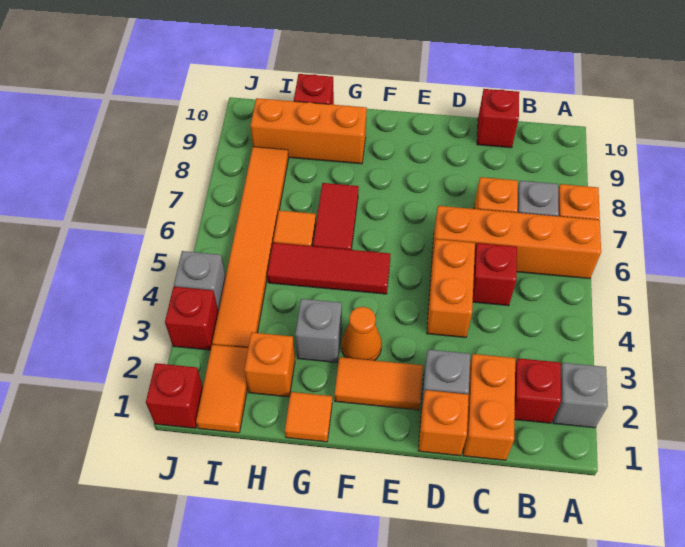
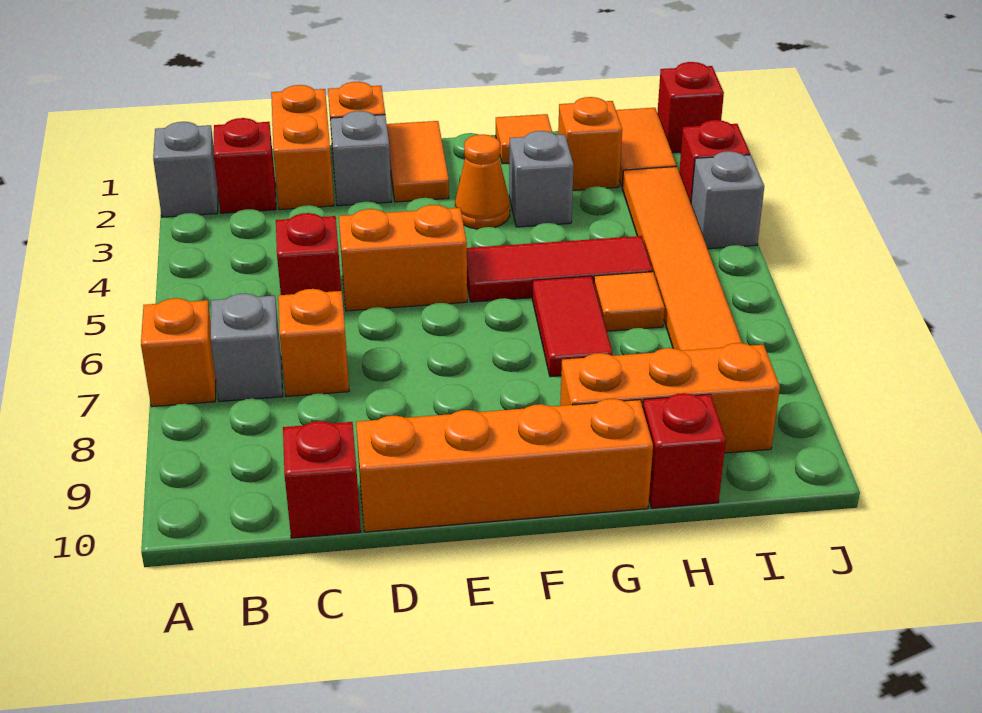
orange brick A6:D6 level 1 -> orange brick D10:G10 level 1
orange brick D4:D5 level 1 -> orange brick D5:E5 level 1
orange tile E2:F2 level 1 -> orange tile E1:E2 level 1

